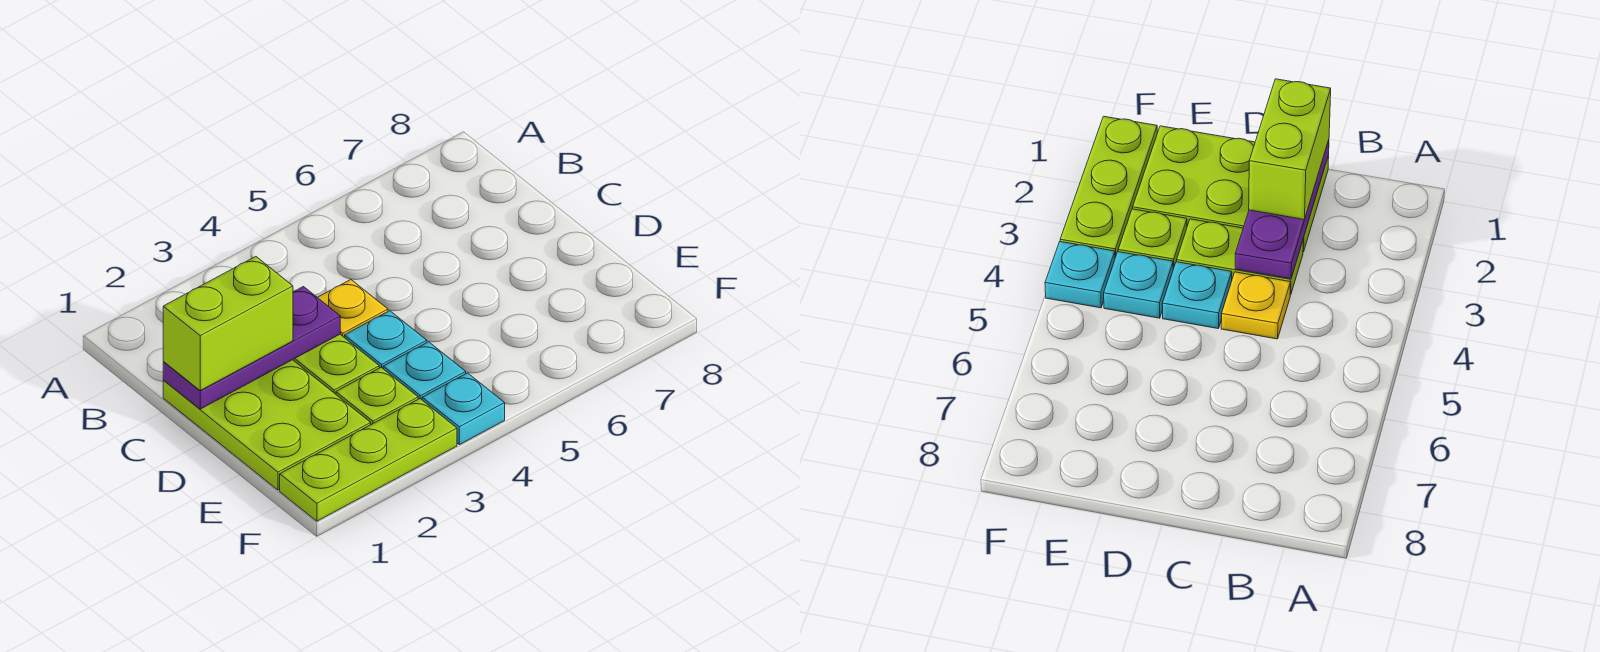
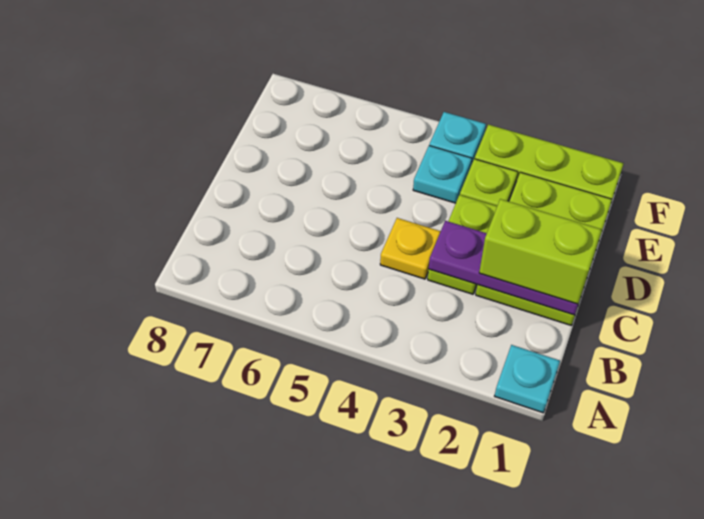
cyan plate D4 level 1 -> cyan plate A1 level 1

